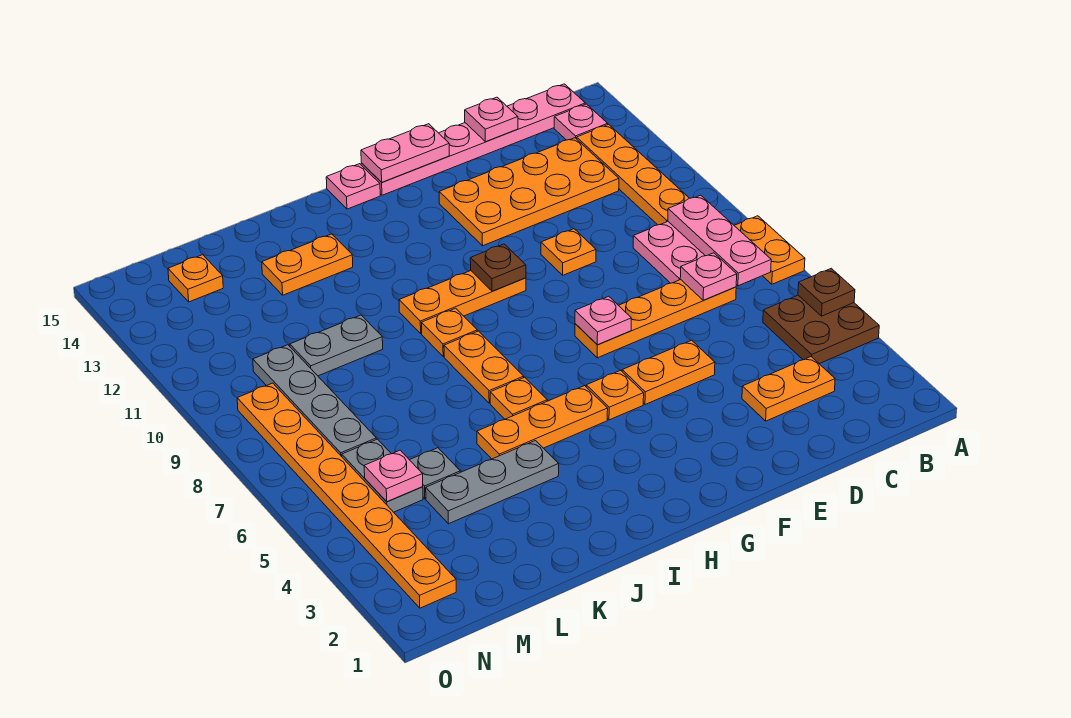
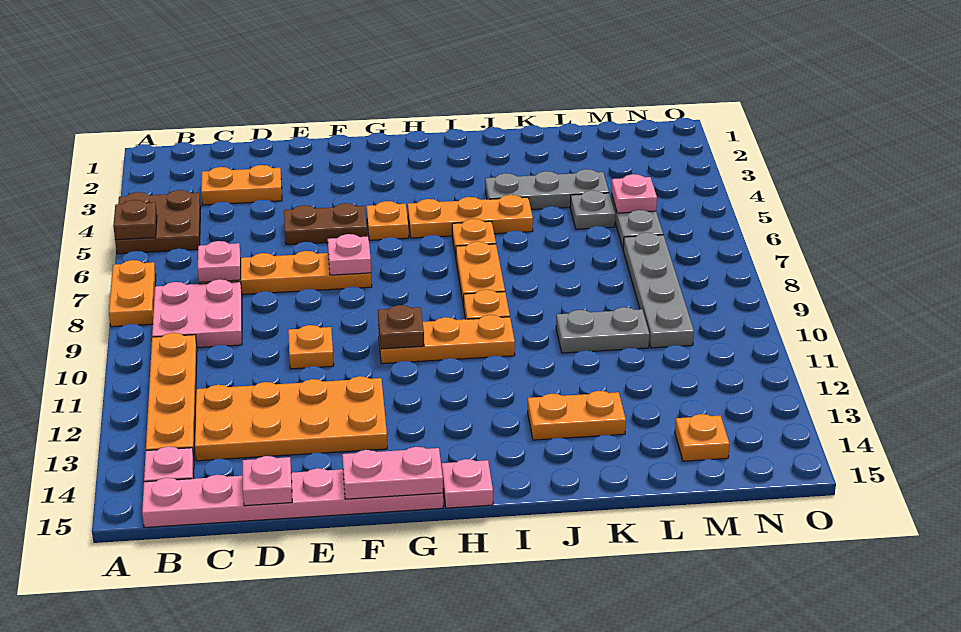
pink plate B7:B9 level 2 -> none
orange plate E5:F5 level 1 -> brown plate E5:F5 level 1
orange plate N2:N9 level 1 -> none

